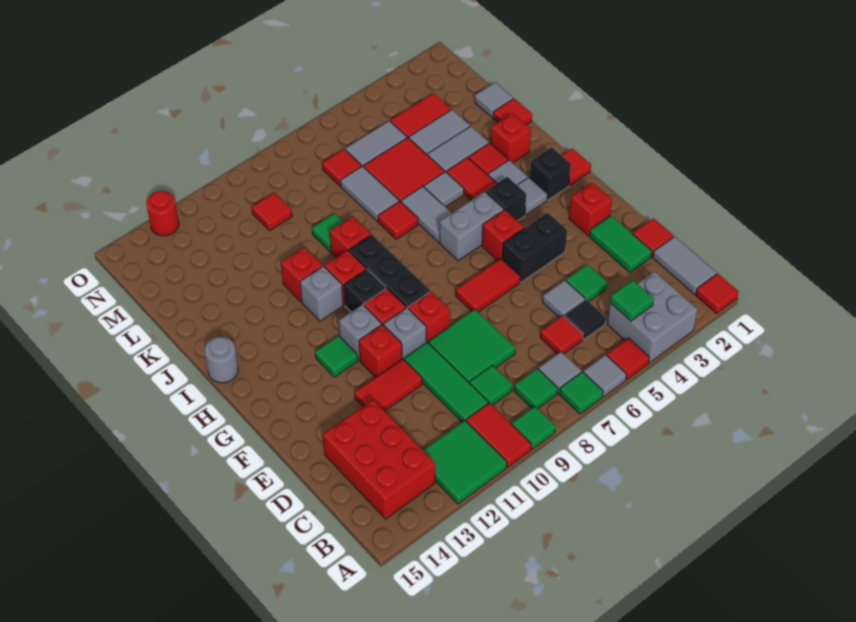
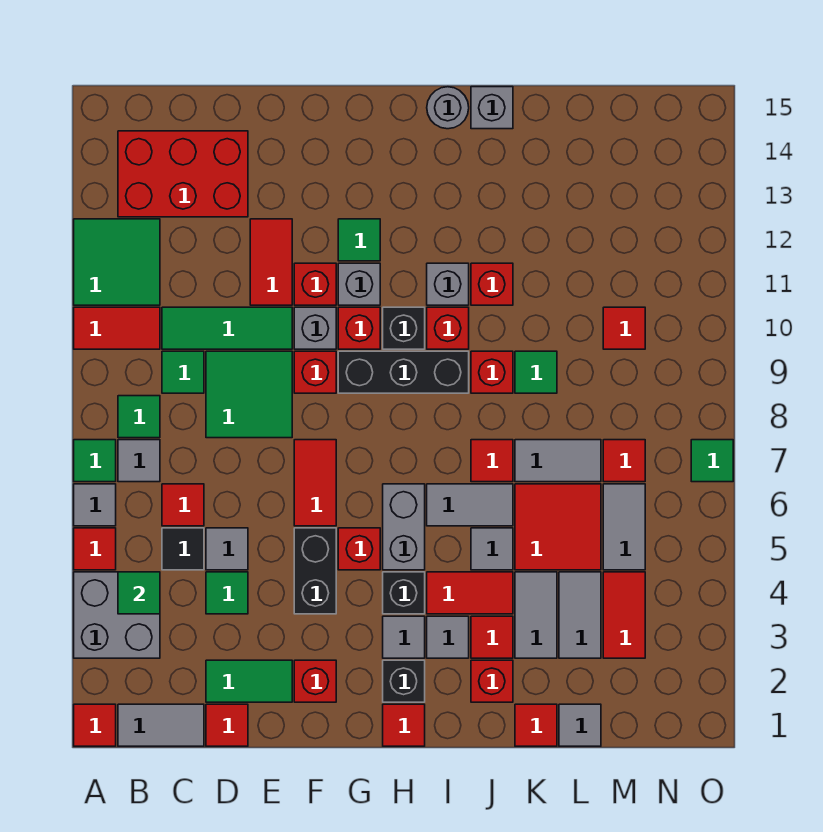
green tile A9 level 1 -> green tile O7 level 1
none -> grey brick J15 level 1
red round brick O13 level 1 -> none

